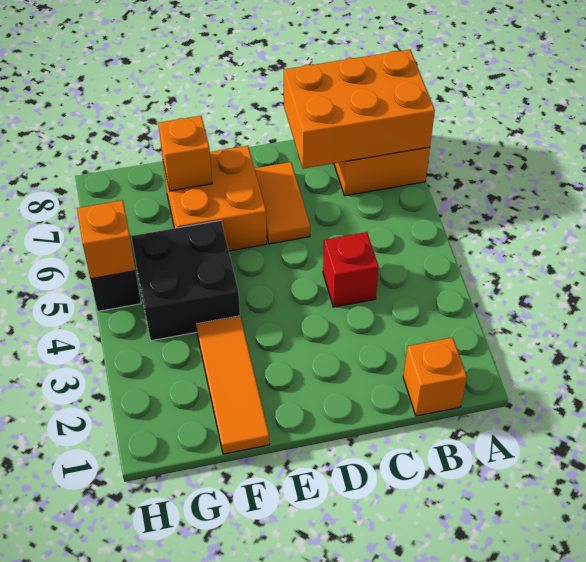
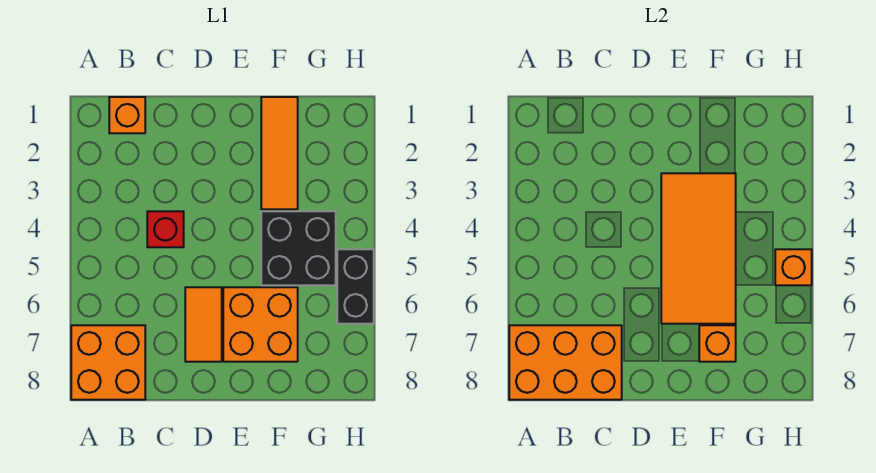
none -> orange tile E3:F6 level 2

